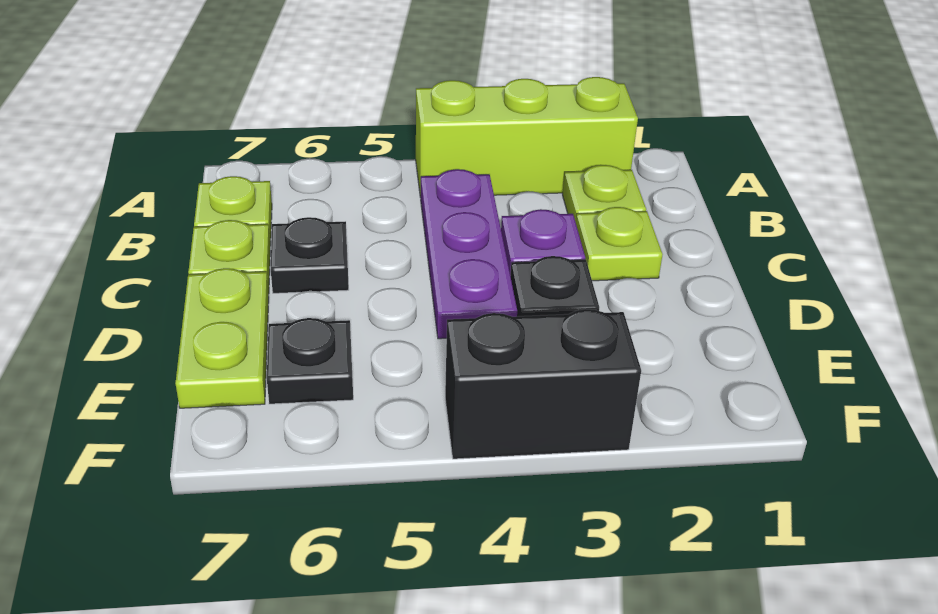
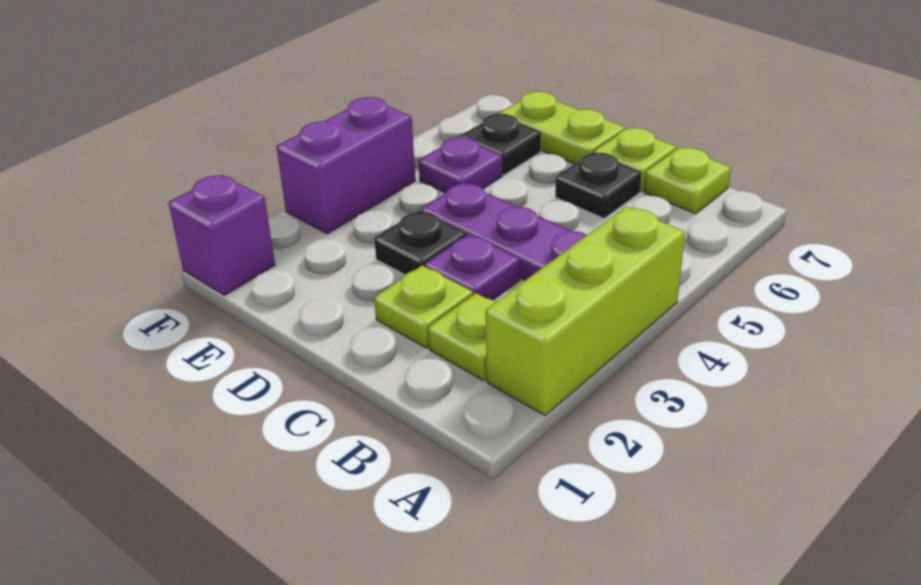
none -> purple plate E5 level 1
none -> purple brick F1 level 1
black brick F3:F4 level 1 -> purple brick F3:F4 level 1

